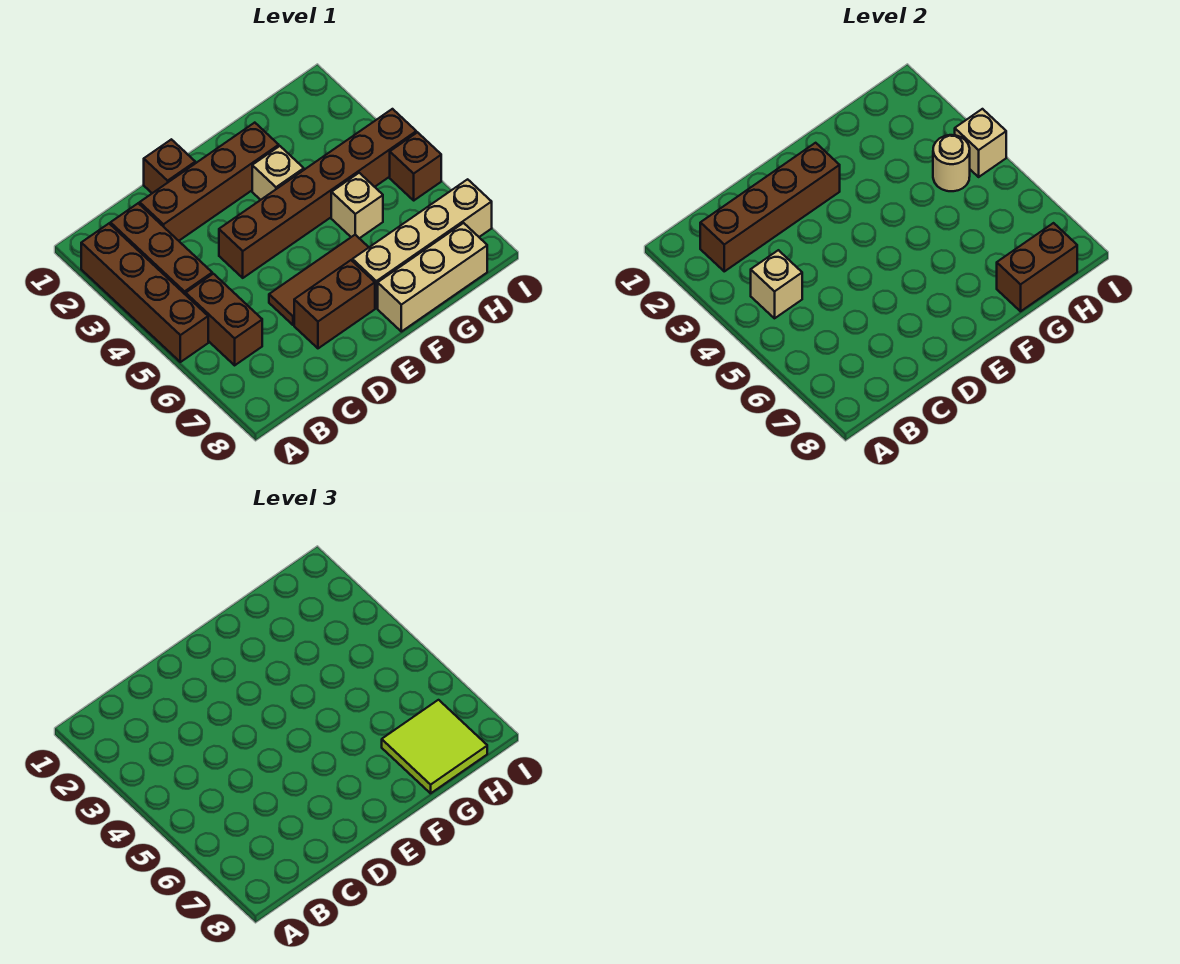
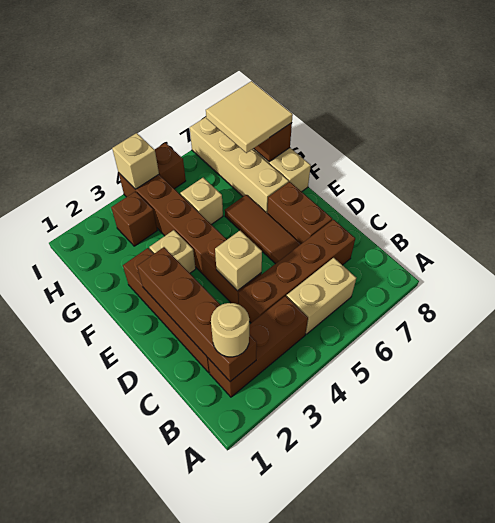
brown brick A2:A5 level 1 -> brown brick C4:C7 level 1
tan brick B4 level 2 -> tan brick D4 level 2
brown brick B5:B6 level 1 -> tan brick B5:B6 level 1
brown brick D1 level 1 -> brown brick H3 level 1
lime tile G7:H8 level 3 -> tan tile G7:H8 level 3
tan round brick H4 level 2 -> tan round brick B2 level 3

